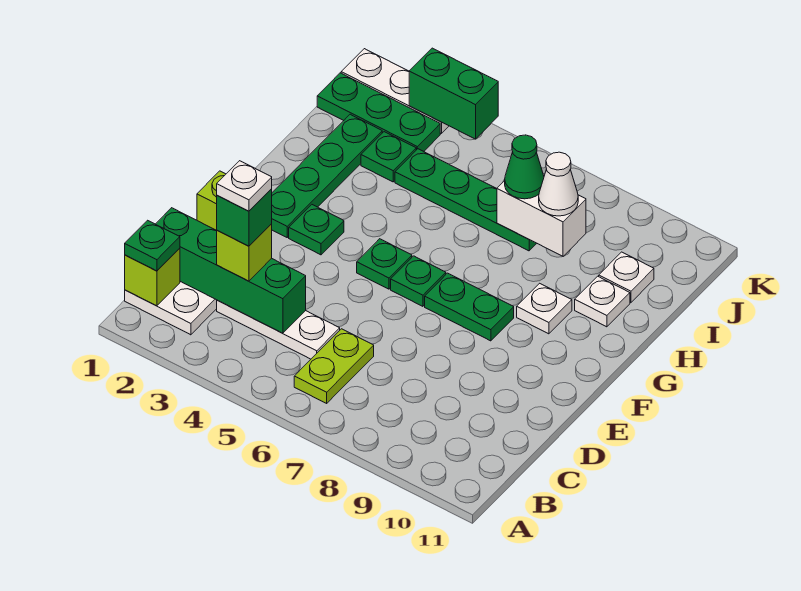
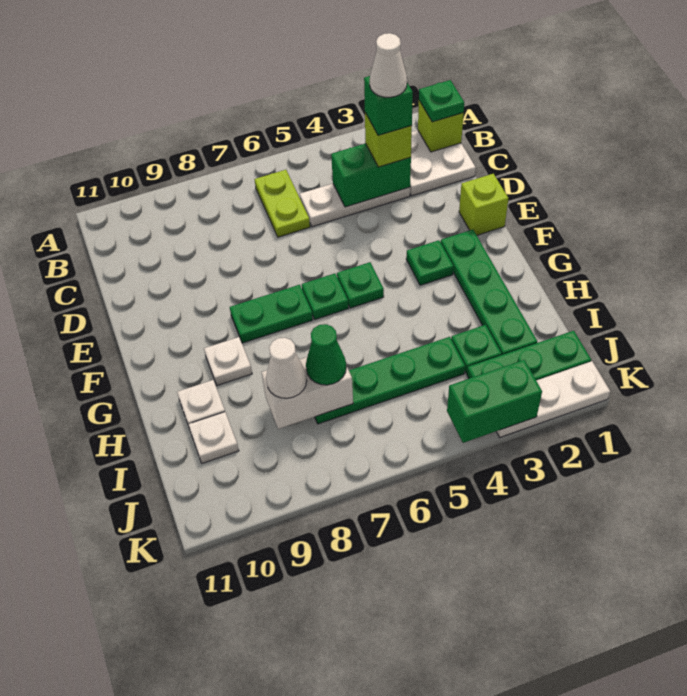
green brick C1:C4 level 2 -> green brick C3:C4 level 2
white plate C3 level 5 -> white cone C3 level 5

